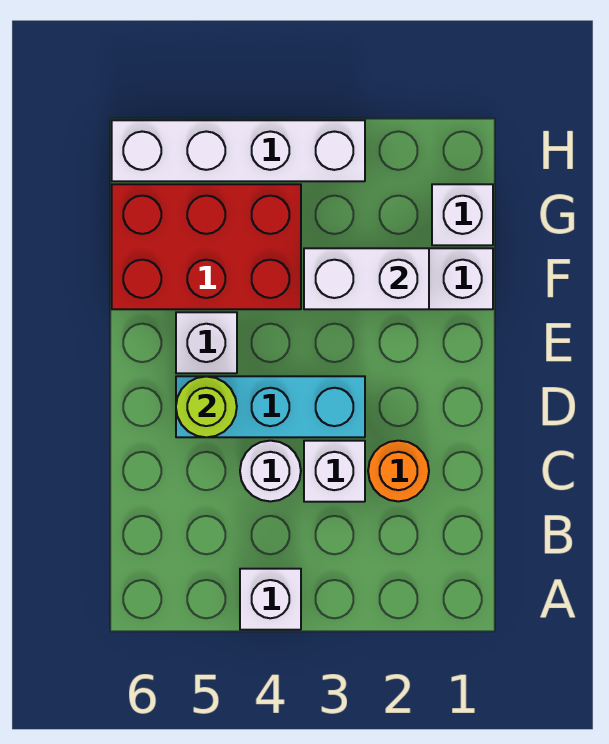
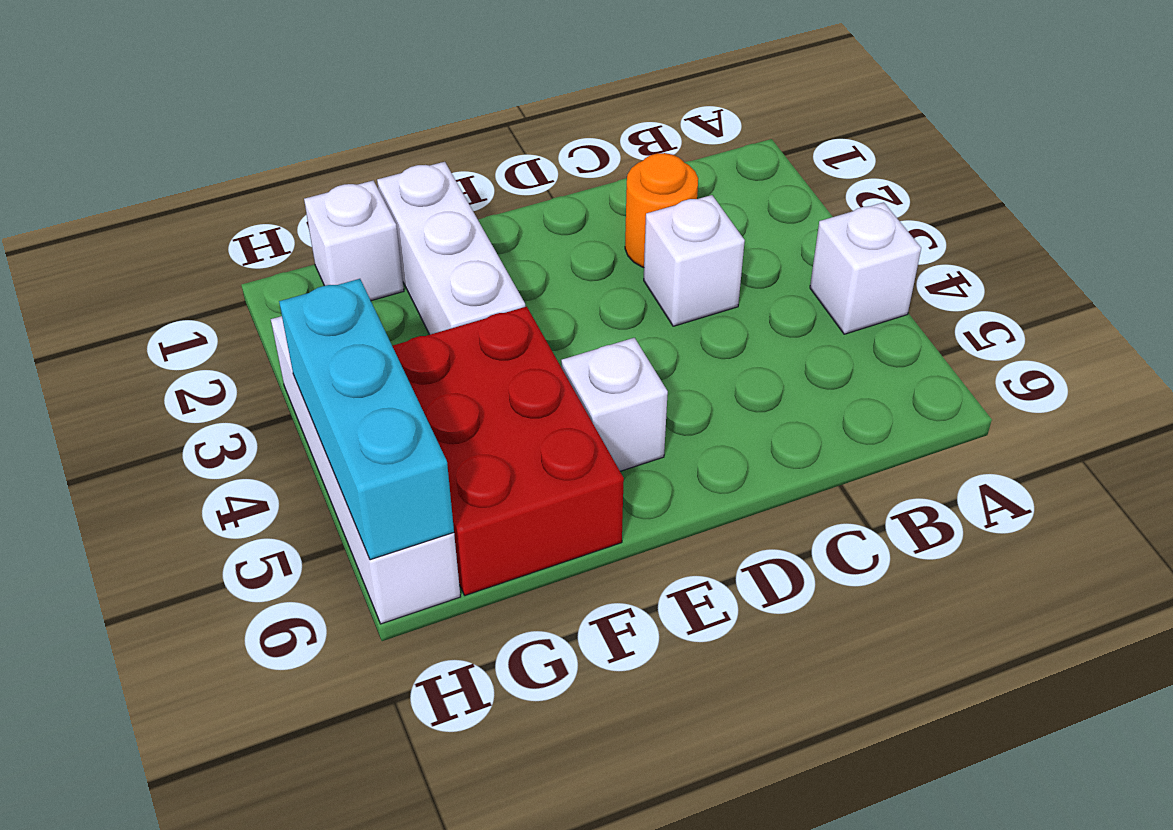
white round brick C4 level 1 -> none
cyan brick D3:D5 level 1 -> cyan brick H4:H6 level 2
lime round brick D5 level 2 -> none
white brick F2:F3 level 2 -> none

